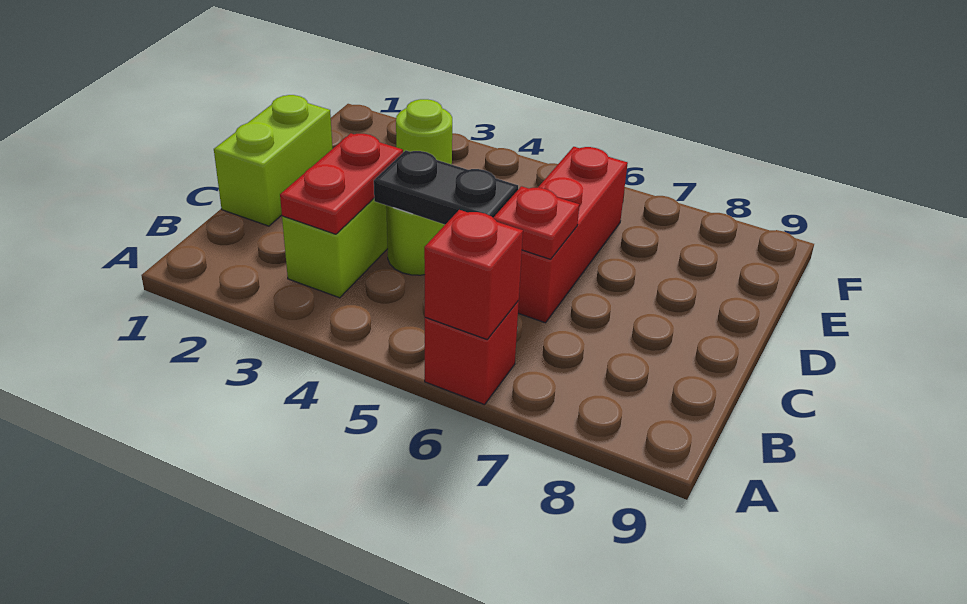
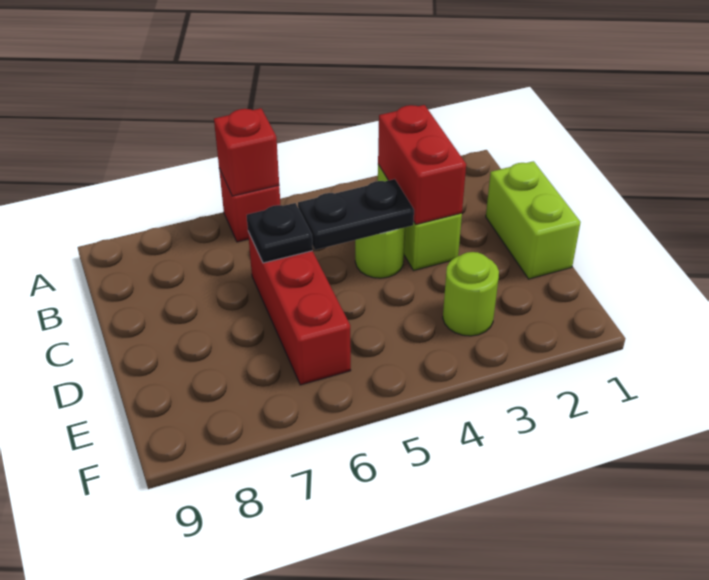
red plate B3:C3 level 2 -> red brick B3:C3 level 2
red plate C6 level 2 -> black plate C6 level 2

